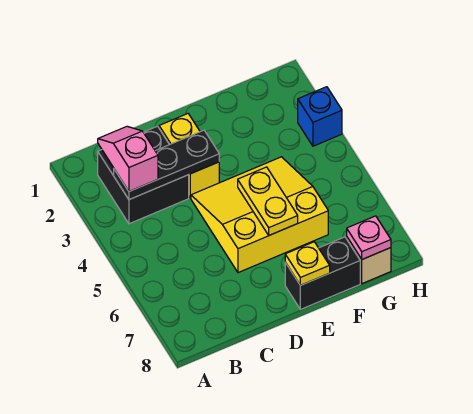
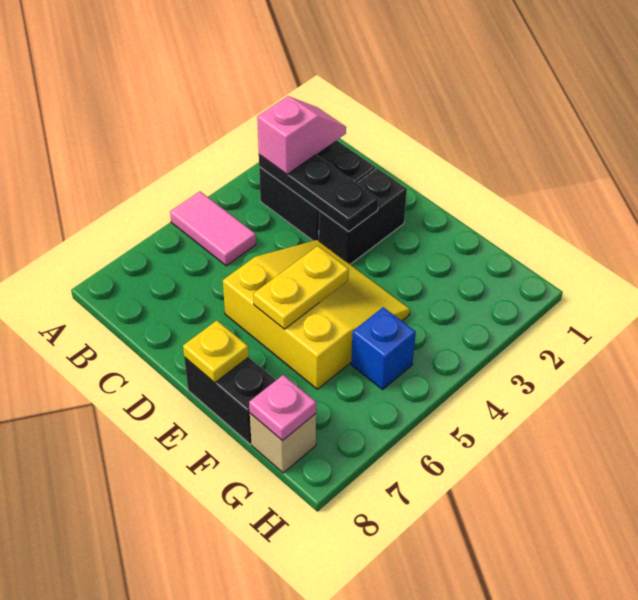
none -> pink tile A5:B5 level 1
yellow brick D2:D3 level 1 -> black brick D2:D3 level 1
blue brick H3 level 1 -> blue brick G5 level 1

